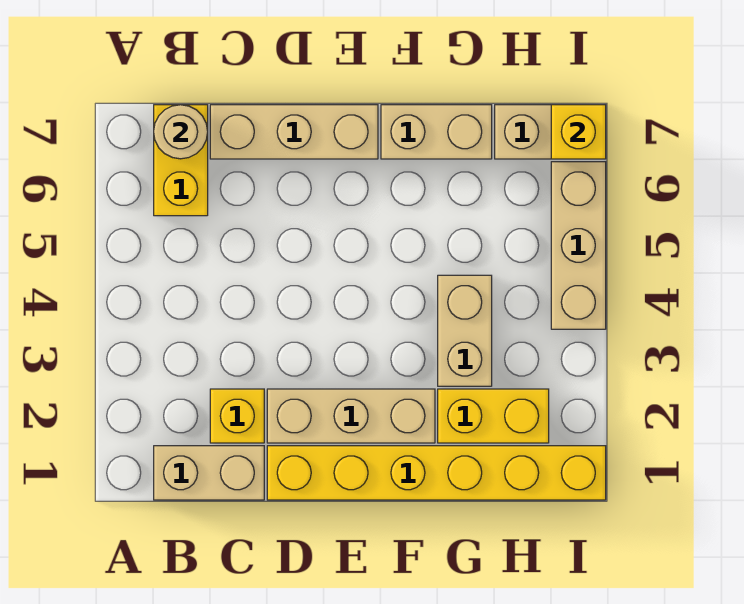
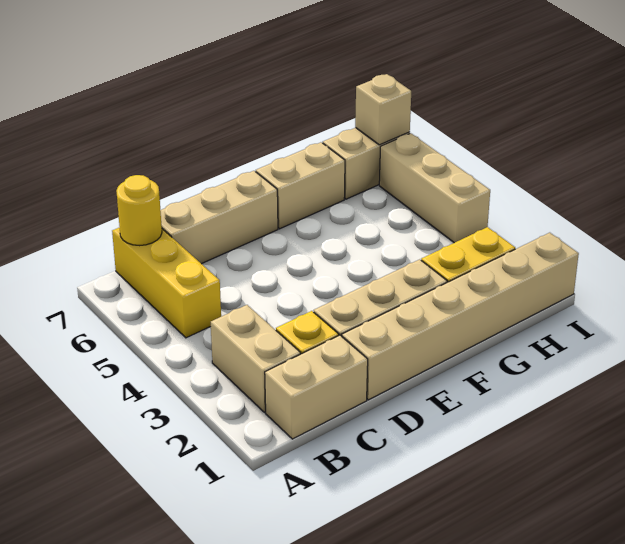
yellow brick B6:B7 level 1 -> yellow brick B5:B7 level 1
tan round brick B7 level 2 -> yellow round brick B7 level 2
yellow brick D1:I1 level 1 -> tan brick D1:I1 level 1
tan brick G3:G4 level 1 -> tan brick B2:B3 level 1
yellow brick I7 level 2 -> tan brick I7 level 2

